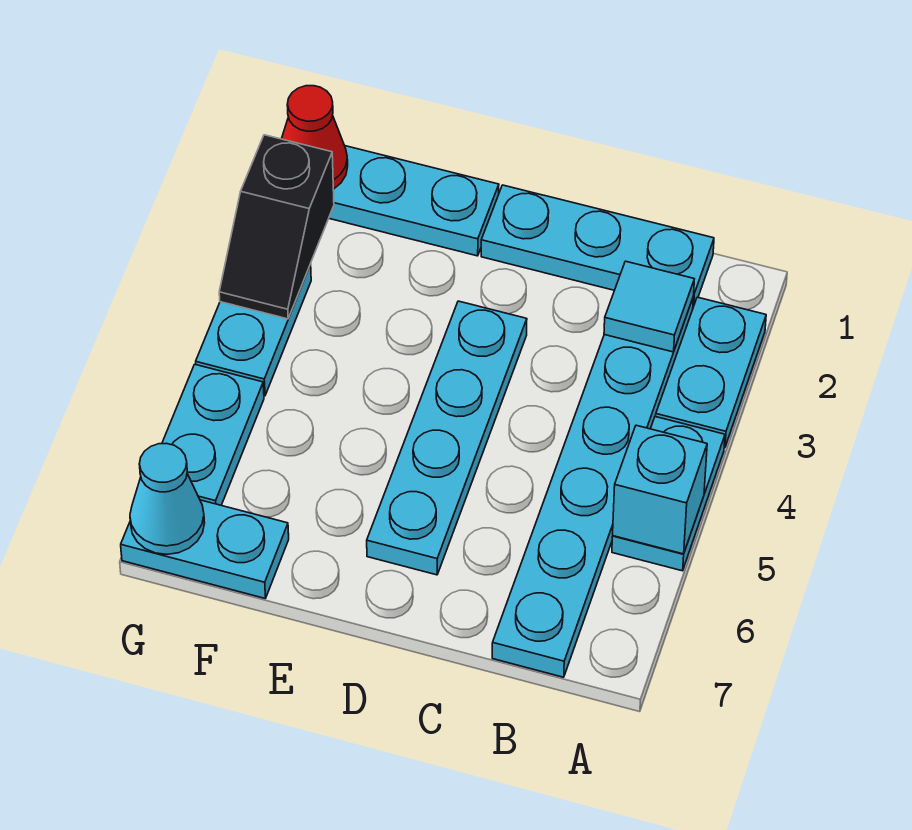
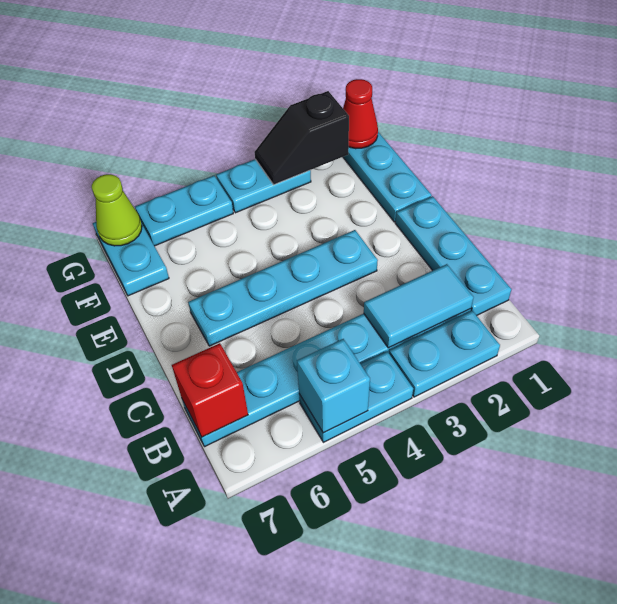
cyan tile B2 level 2 -> cyan tile B2:B3 level 2
none -> red brick B7 level 2
cyan cone G7 level 2 -> lime cone G7 level 2

